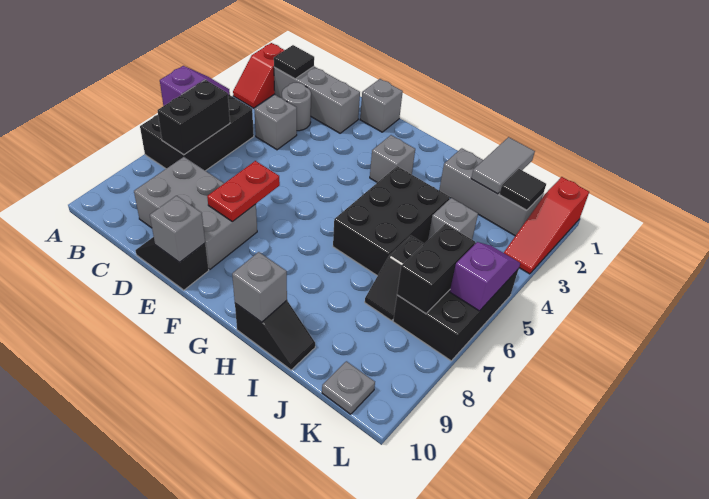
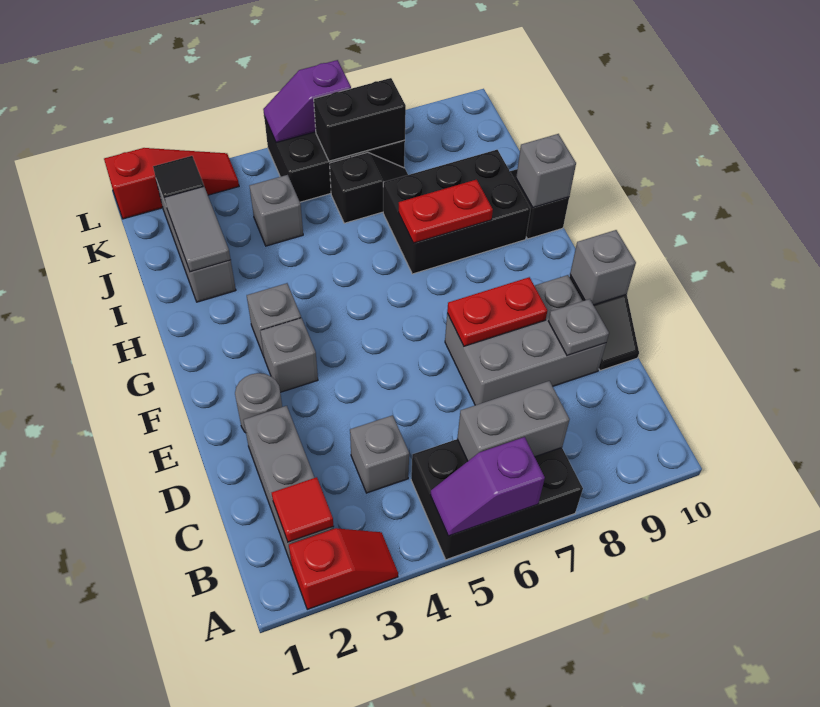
black tile B2 level 2 -> red tile B2 level 2
black brick B6:B7 level 2 -> grey brick B6:B7 level 2
grey round brick C3 level 1 -> grey round brick E2 level 1
grey brick C8:E9 level 1 -> grey brick D7:E9 level 1
grey brick E1 level 1 -> grey brick F3 level 1
black brick H4:I6 level 1 -> black brick H7:I9 level 1
none -> red plate H7:H8 level 2
grey tile J1:J2 level 2 -> grey tile I2:J2 level 2
grey plate K10 level 1 -> grey plate D9 level 2

